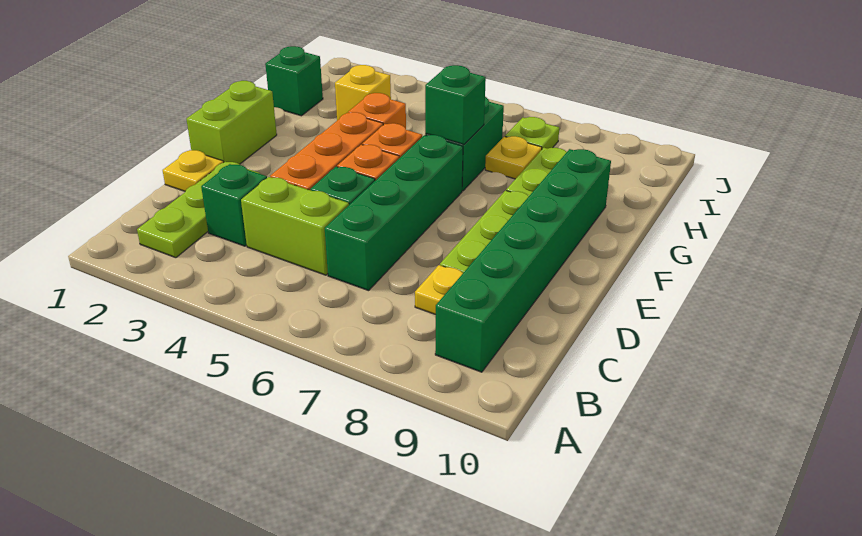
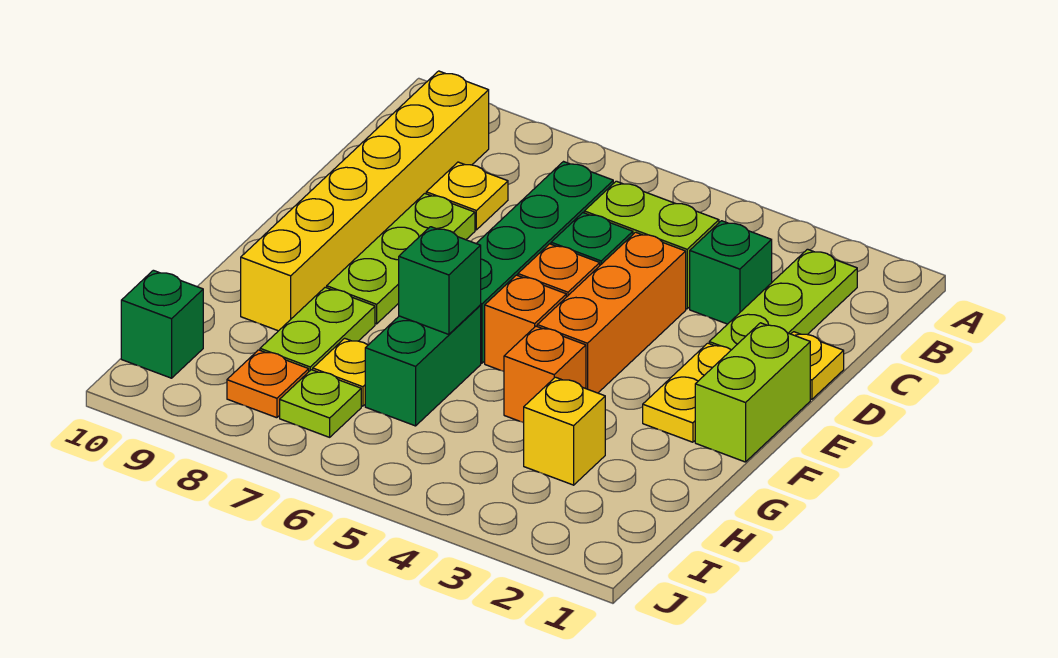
green brick B9:G9 level 1 -> yellow brick B9:G9 level 1
none -> yellow plate E2:F2 level 1
green brick H1 level 1 -> green brick I10 level 1
none -> orange plate I8 level 1

